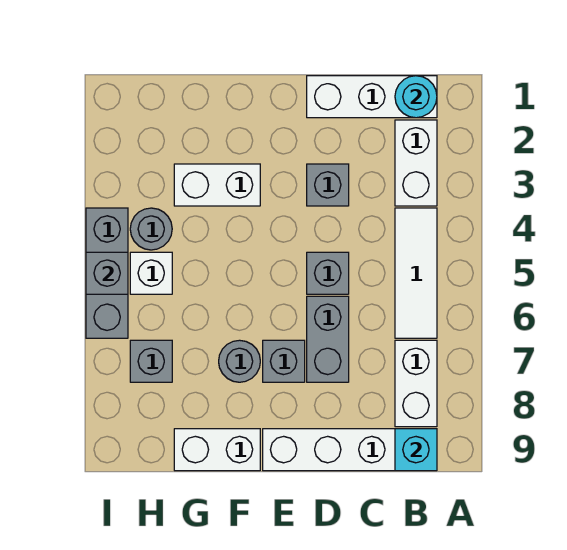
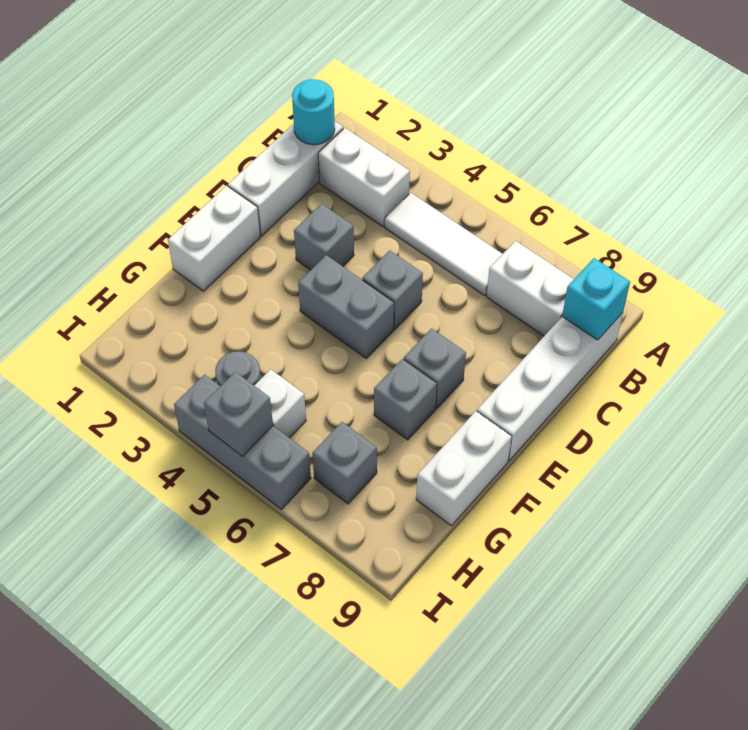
grey brick D6:D7 level 1 -> grey brick E4:E5 level 1
white brick F3:G3 level 1 -> white brick E1:F1 level 1
grey round brick F7 level 1 -> grey brick F7 level 1

